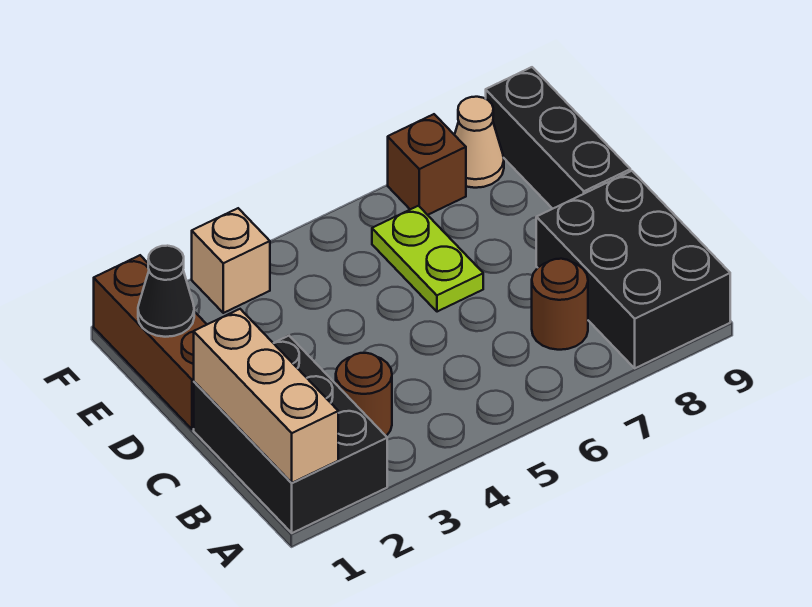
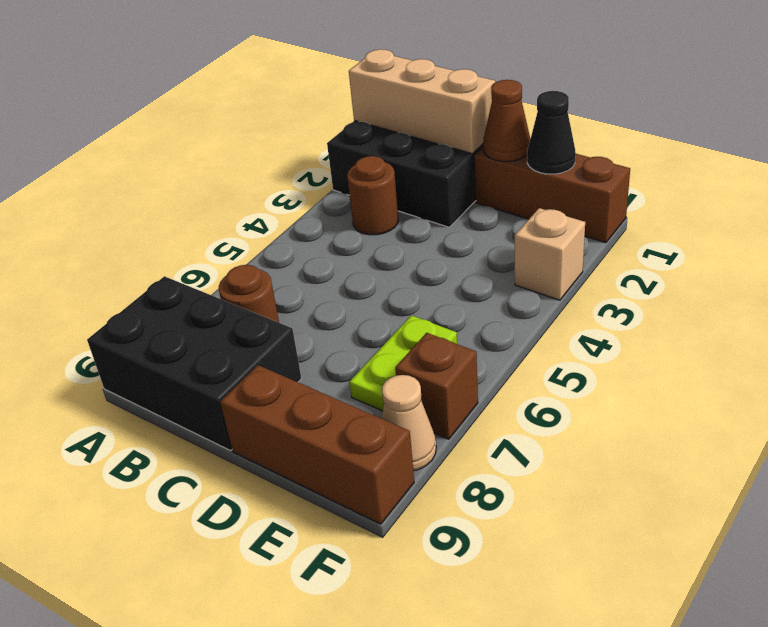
none -> brown cone D1 level 2
lime plate D6:E6 level 1 -> lime plate E6:E7 level 1
black brick D9:F9 level 1 -> brown brick D9:F9 level 1

